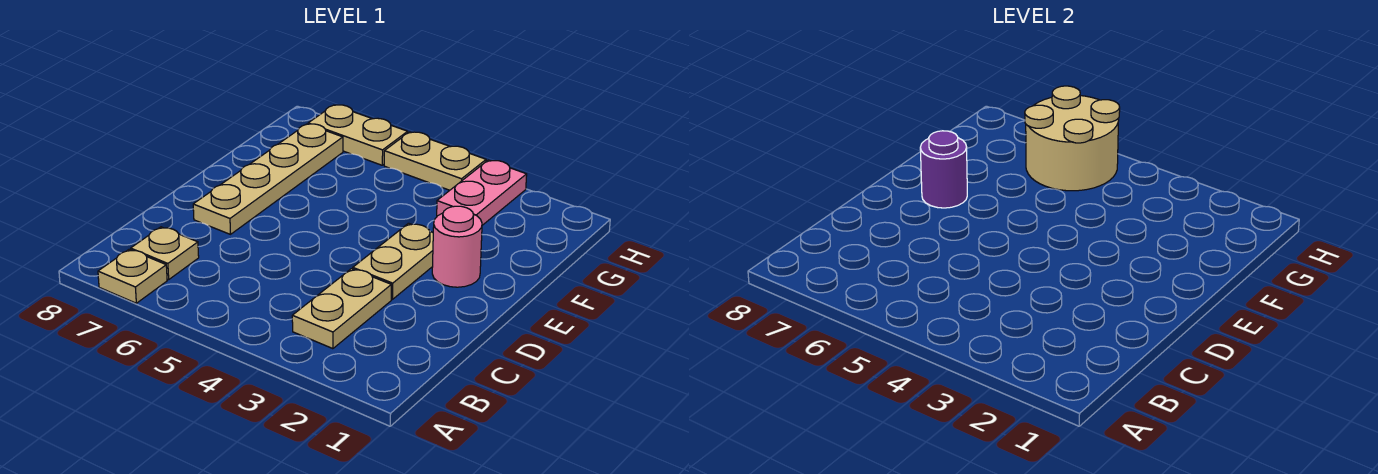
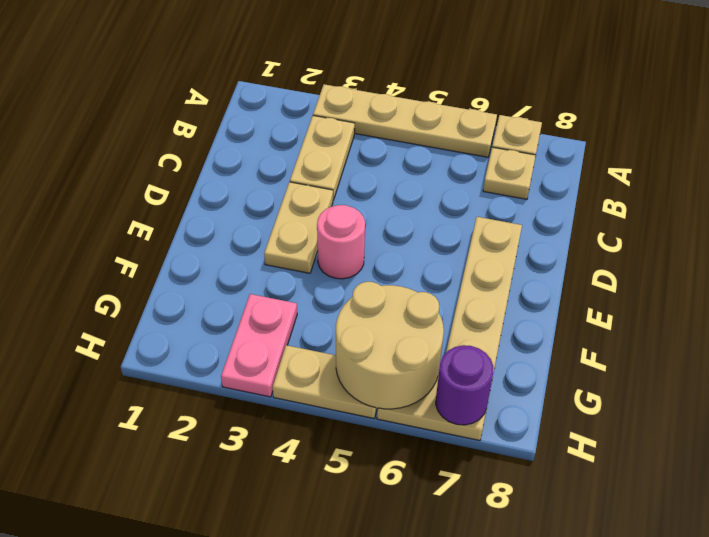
none -> tan plate A3:A6 level 1
pink round brick E2 level 1 -> pink round brick E4 level 1
purple round brick E7 level 2 -> purple round brick H7 level 2

